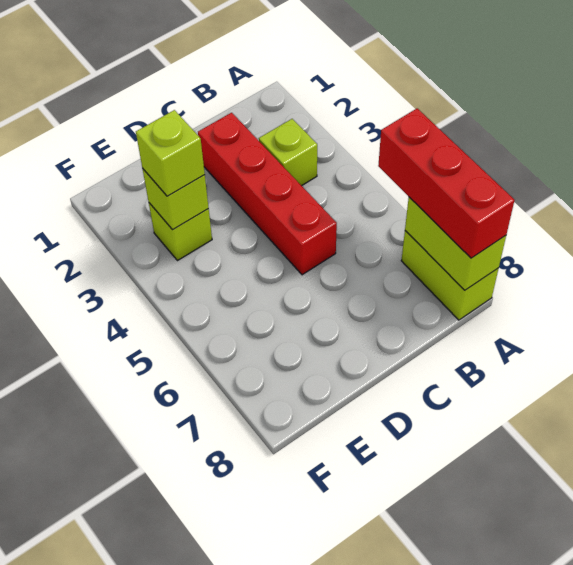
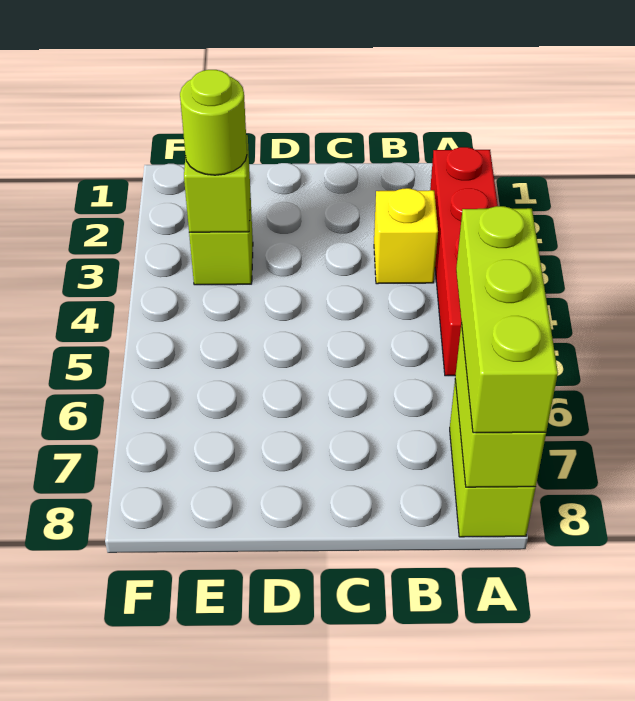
red brick A6:A8 level 3 -> lime brick A6:A8 level 3
lime brick B3 level 1 -> yellow brick B3 level 1
red brick C2:C5 level 1 -> red brick A2:A5 level 1
lime brick E3 level 3 -> lime round brick E3 level 3

